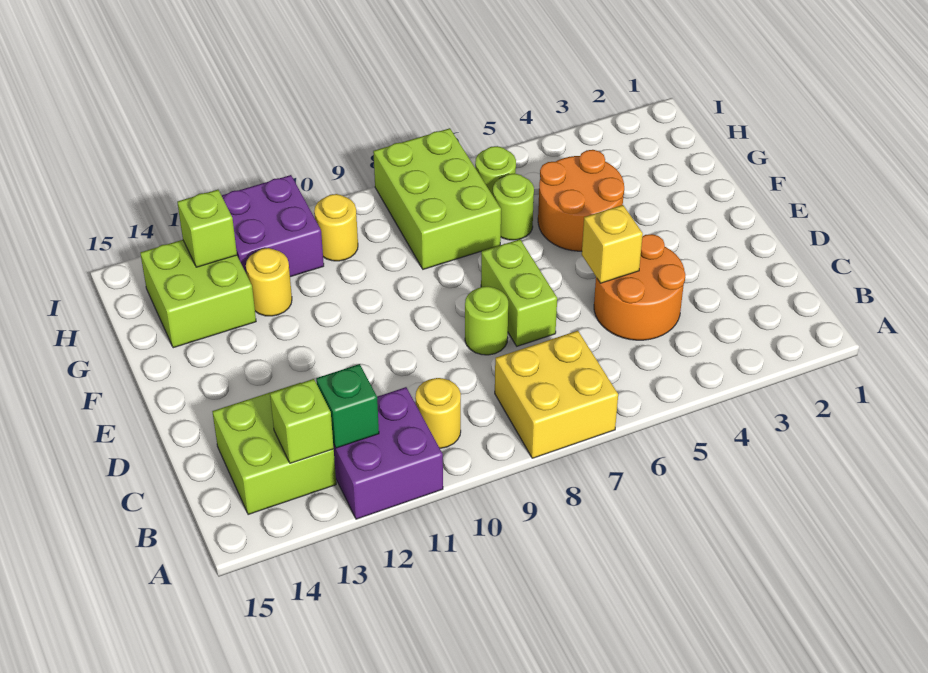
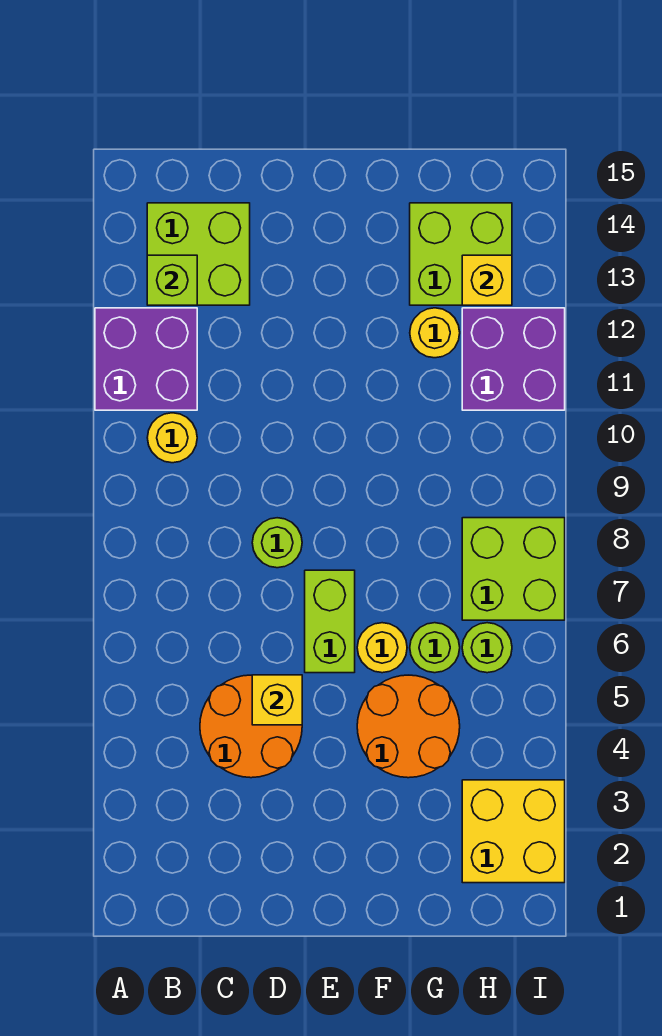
yellow brick A7:B8 level 1 -> yellow brick H2:I3 level 1
green brick B12 level 2 -> none
lime brick D7:E7 level 1 -> lime brick E6:E7 level 1
lime brick G7:I8 level 1 -> lime brick H7:I8 level 1
yellow round brick H10 level 1 -> yellow round brick F6 level 1
lime brick H13 level 2 -> yellow brick H13 level 2

